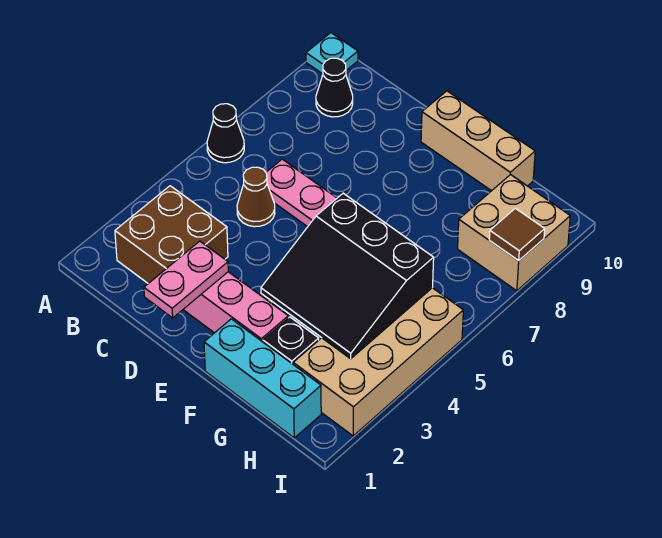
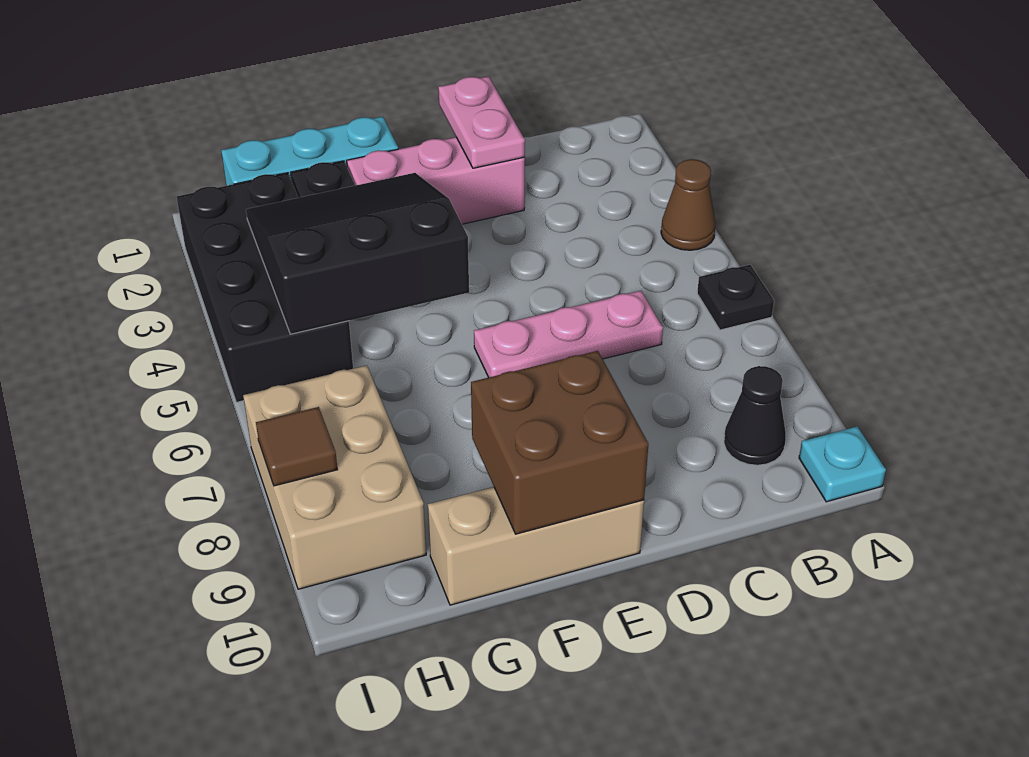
black cone A6 level 1 -> black plate A6 level 1
brown brick B2:C3 level 1 -> brown brick E9:F10 level 2
brown cone C5 level 1 -> brown cone A4 level 1
tan brick H2:I5 level 1 -> black brick H2:I5 level 1
tan brick H8:I9 level 1 -> tan brick H7:I9 level 1

